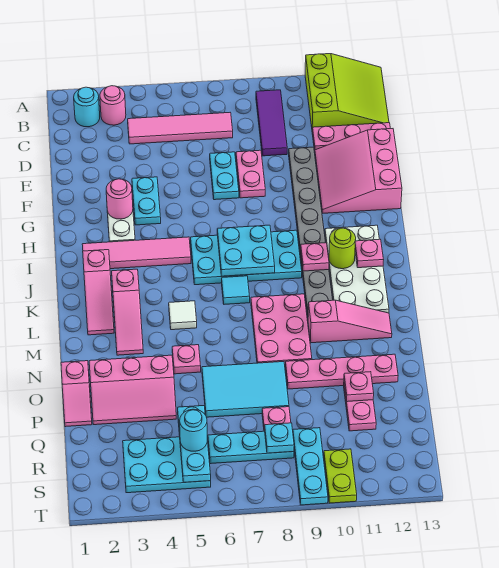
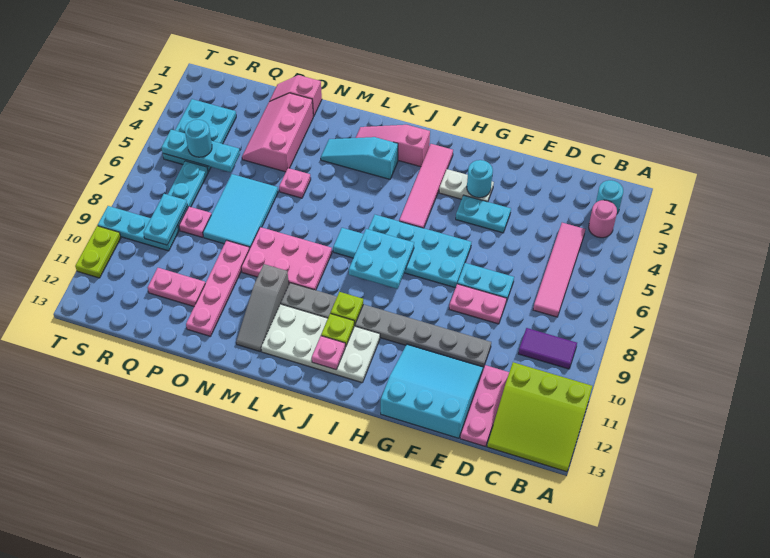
purple tile B9:D9 level 1 -> purple tile B9:C9 level 1
pink slope E11:G13 level 1 top 13 -> cyan slope E11:G13 level 1 top 13
pink round brick G3 level 2 -> cyan round brick G3 level 2
cyan plate I6:J9 level 1 -> cyan plate G6:J7 level 1
pink plate J10 level 2 -> lime plate J10 level 2
lime round brick J11 level 2 -> lime plate J11 level 2
pink slope K3:M3 level 1 top K -> cyan slope K3:M3 level 1 top K
white tile L5 level 1 -> none
pink slope M10:M12 level 1 top 10 -> grey slope M10:M12 level 1 top 10
pink plate P11 level 2 -> none
cyan plate R8 level 2 -> cyan plate R8:R9 level 2
lime plate S10:T10 level 1 -> lime plate T10:T11 level 1

